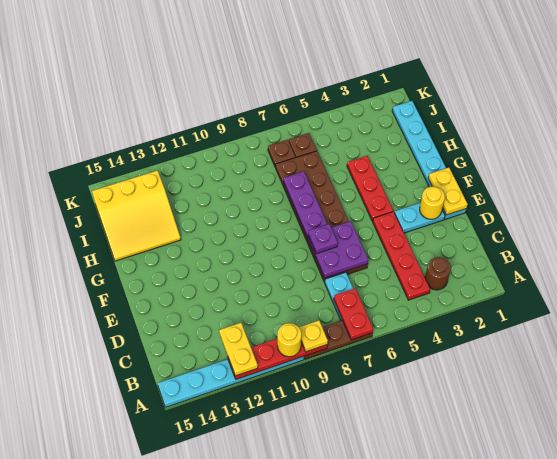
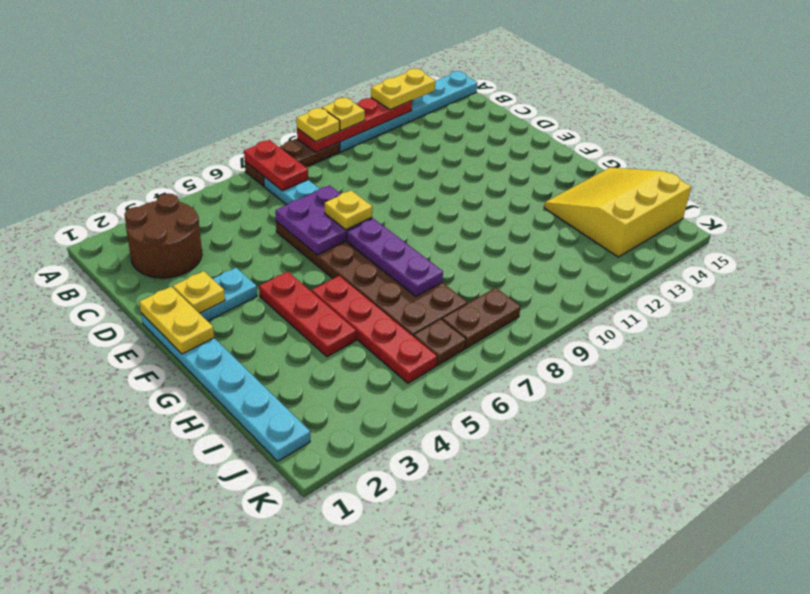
yellow round brick A10 level 3 -> yellow plate A10 level 3
yellow plate A12:B12 level 3 -> yellow plate A12:A13 level 3
brown round brick B3 level 1 -> brown round brick B2:C3 level 1
red plate B4:E4 level 1 -> red plate G5:J5 level 1
yellow round brick E2 level 2 -> yellow plate E2 level 2
purple plate E7 level 3 -> yellow plate E7 level 3
brown plate J7 level 1 -> brown plate J7:J8 level 1

